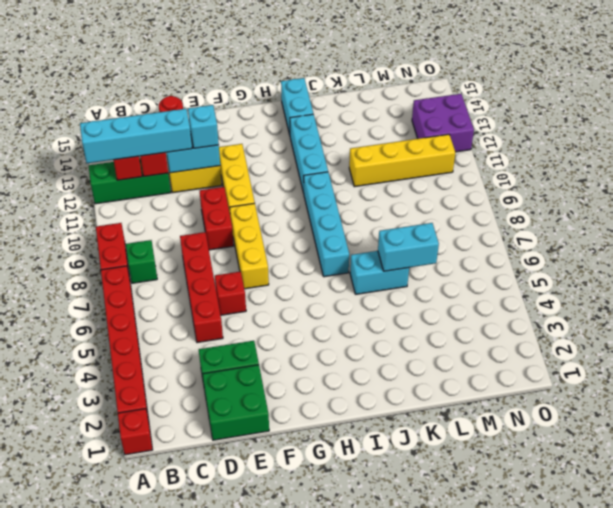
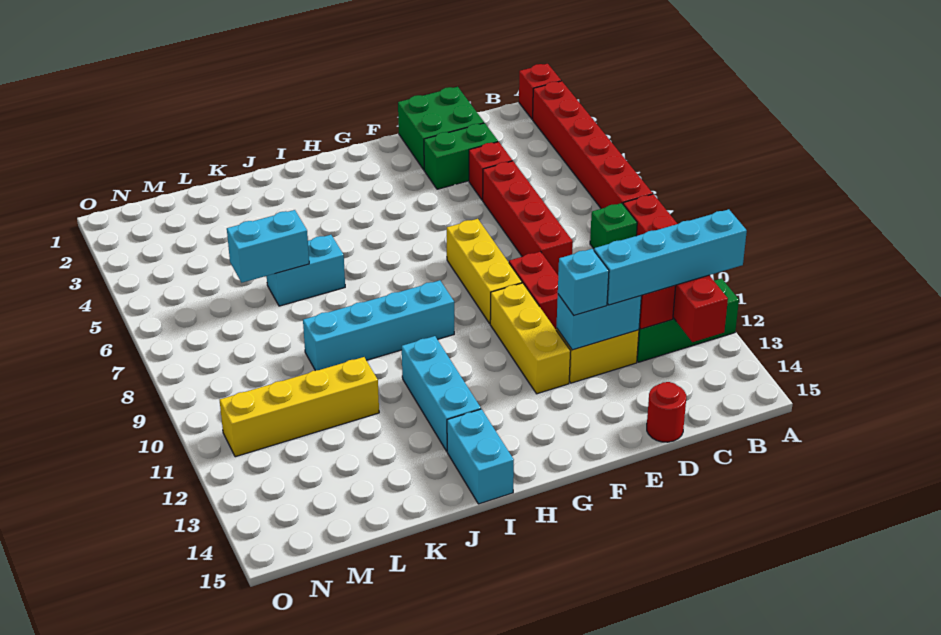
red brick E6 level 1 -> red brick D4 level 1
cyan brick I7:I10 level 1 -> cyan brick H9:K9 level 1
purple brick N12:O13 level 1 -> none

